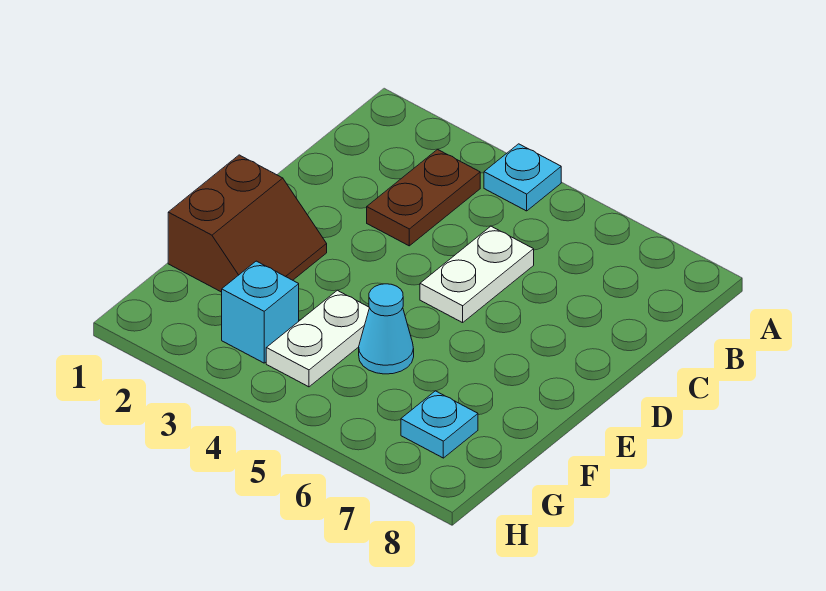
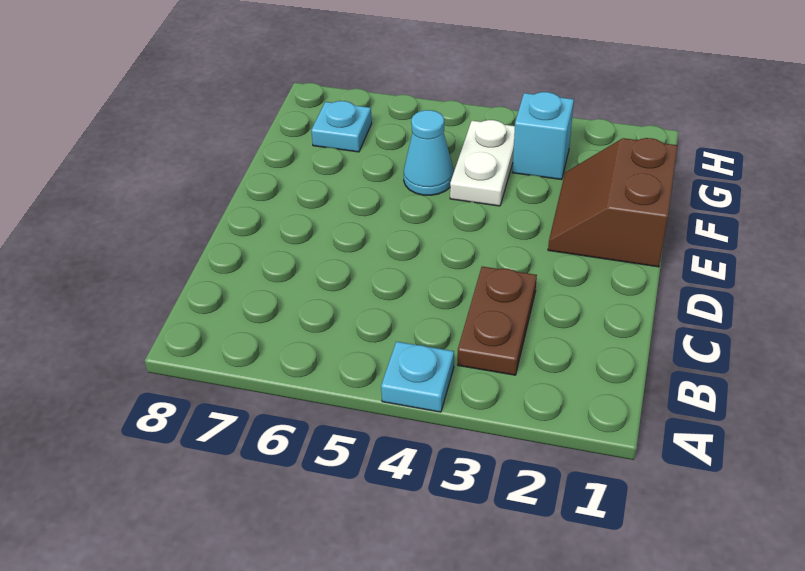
white plate C5:D5 level 1 -> none

